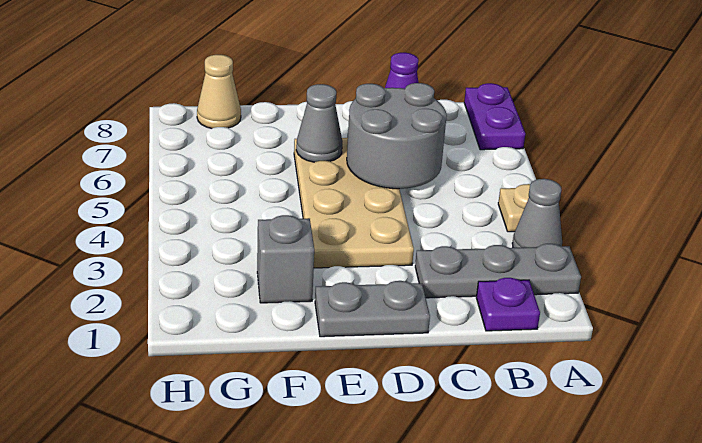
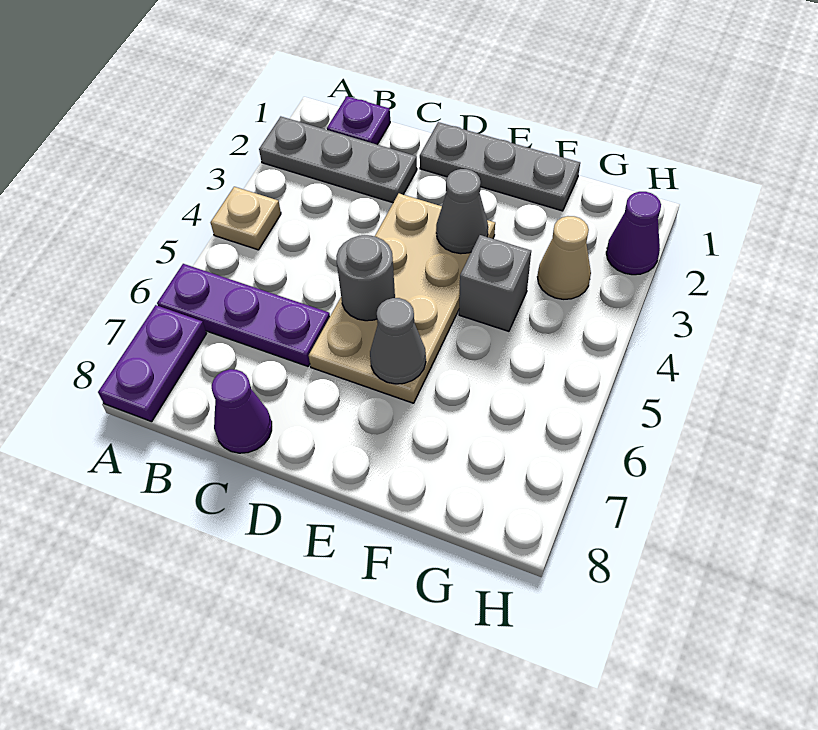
grey cone A3 level 1 -> grey cone E3 level 2
none -> purple plate A6:C6 level 1
grey round brick C5:D6 level 2 -> grey round brick D5 level 2
grey plate D1:E1 level 1 -> grey plate D1:F1 level 1
grey brick F2 level 1 -> grey brick F4 level 1
tan cone G8 level 1 -> tan cone G3 level 1
none -> purple cone H2 level 1

